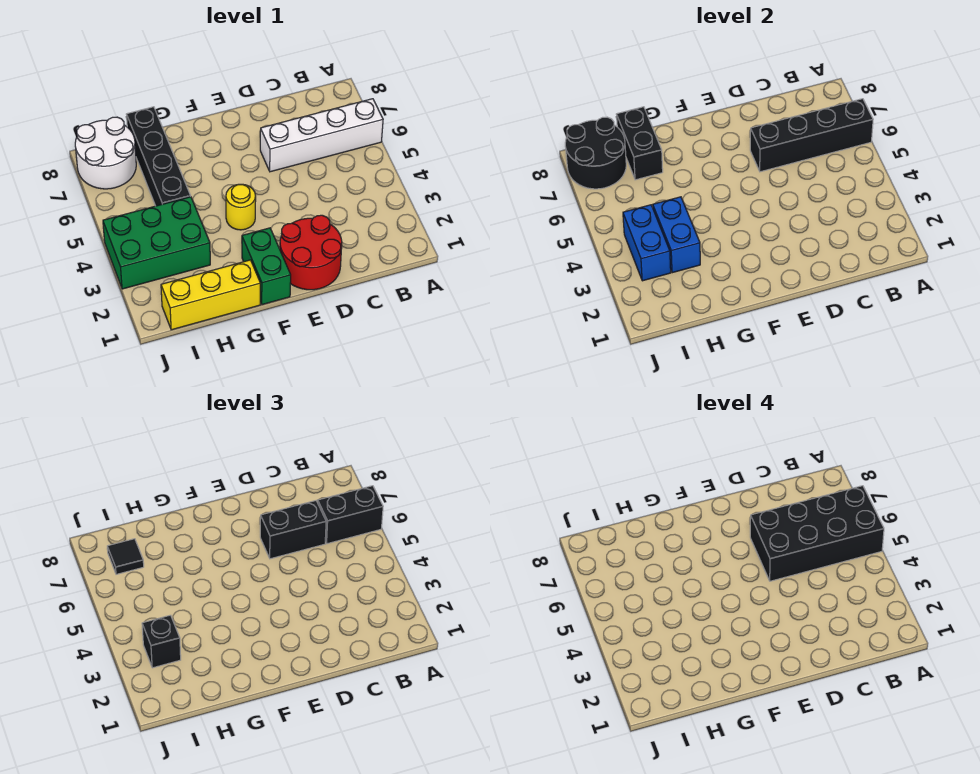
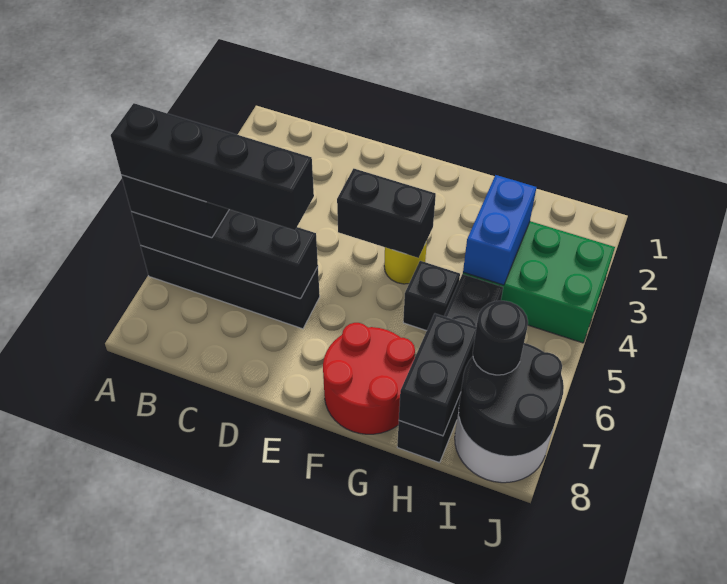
black brick A5:D6 level 4 -> black brick A6:D6 level 4
white brick A6:D6 level 1 -> black brick A6:D6 level 1
black brick C6:D6 level 3 -> black brick E4:F4 level 2
red round brick D1:E2 level 1 -> red round brick F7:G8 level 1
green brick F1:F2 level 1 -> none
yellow brick G1:I1 level 1 -> none
blue brick I3:I4 level 2 -> none
black brick I3 level 3 -> black brick G5 level 1
black tile I7 level 3 -> black round brick I7 level 3

